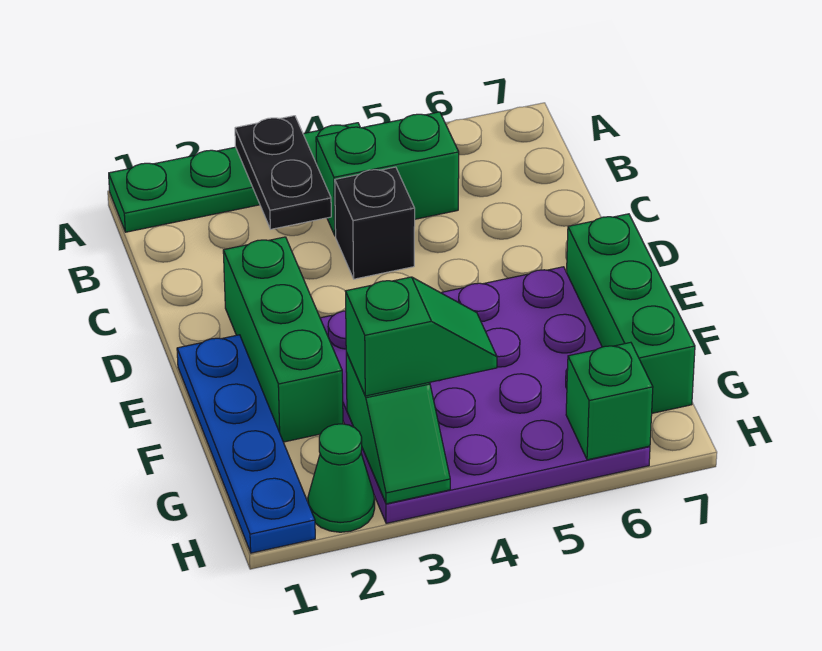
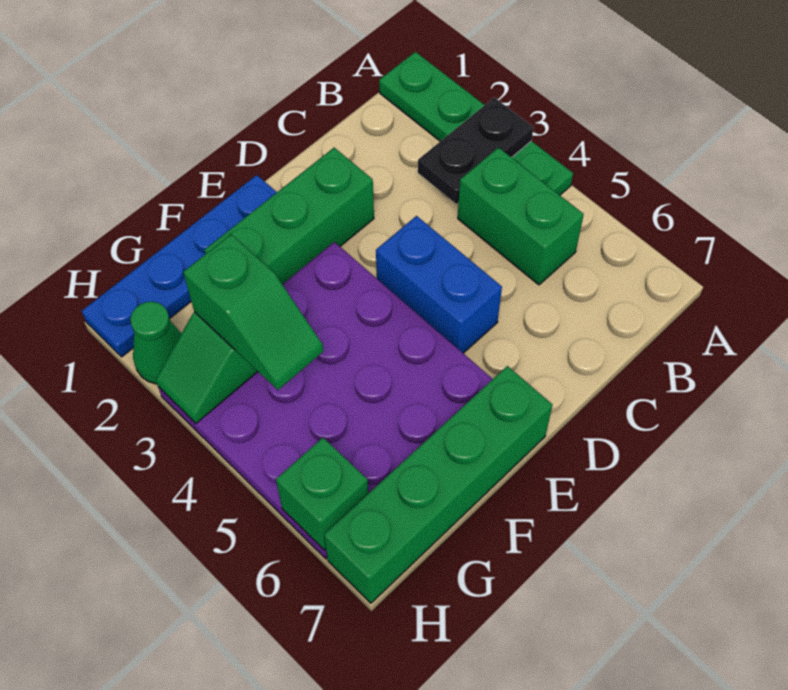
black brick C4 level 1 -> none
none -> blue brick D4:D5 level 1
green brick E7:G7 level 1 -> green brick E7:H7 level 1

